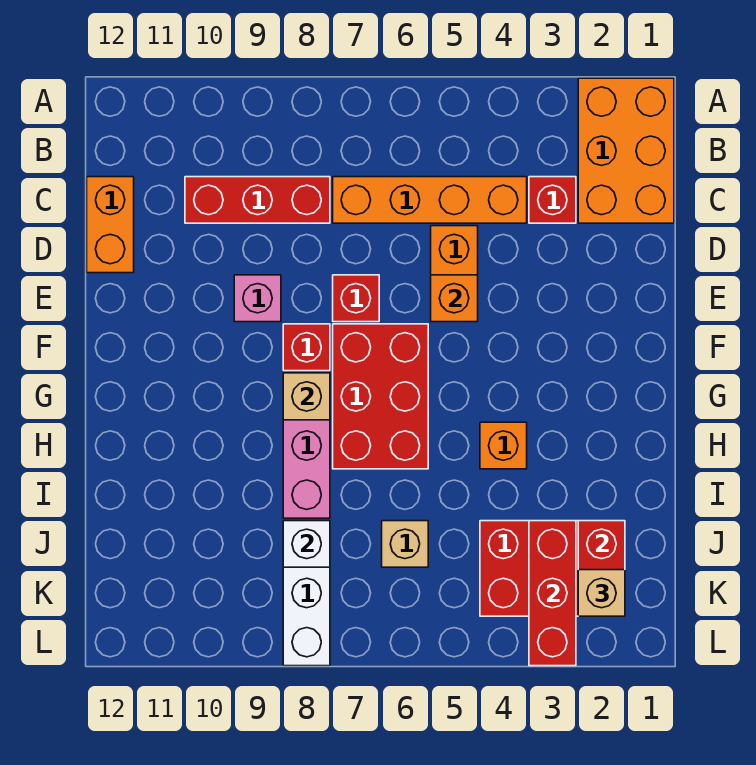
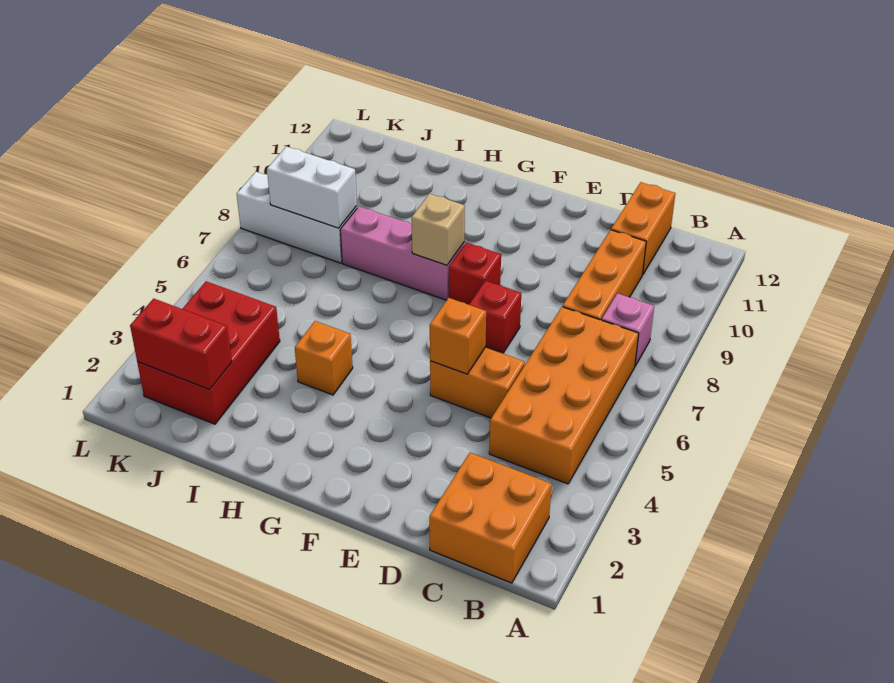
orange brick A1:C2 level 1 -> orange brick B1:C2 level 1
red brick C3 level 1 -> none
orange brick C4:C7 level 1 -> orange brick B4:C7 level 1
red brick C8:C10 level 1 -> orange brick C8:C10 level 1
orange brick C12:D12 level 1 -> orange brick C11:C12 level 1
pink brick E9 level 1 -> pink brick B8 level 1
red brick F6:H7 level 1 -> none
red brick J3:L3 level 2 -> none
tan brick J6 level 1 -> none
white brick J8 level 2 -> white brick J8:K8 level 2
tan brick K2 level 3 -> none

